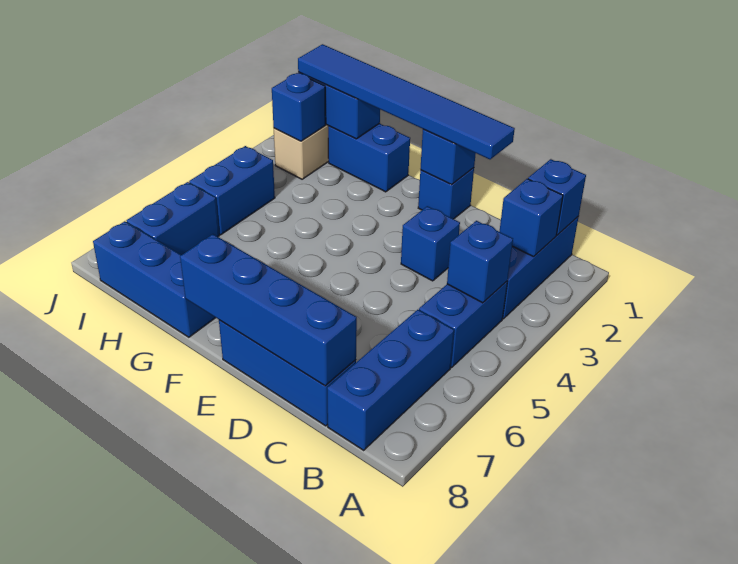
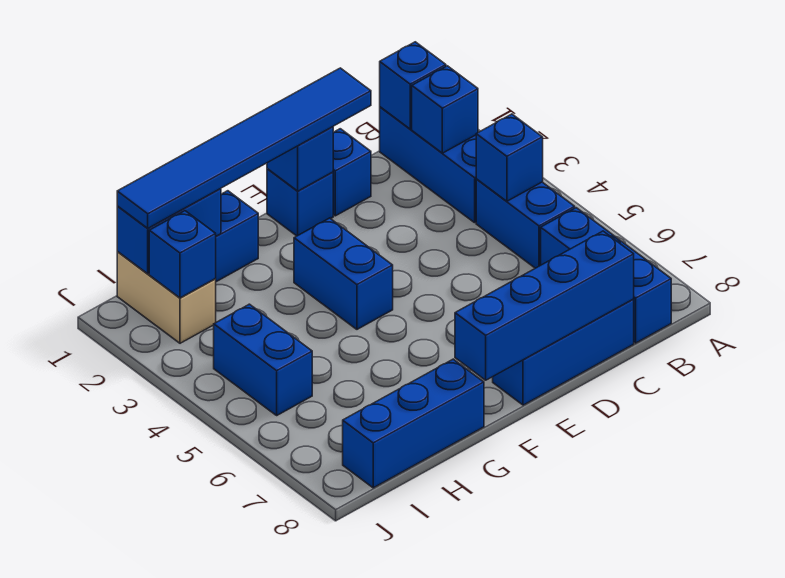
blue brick D3 level 1 -> blue brick D1 level 1
blue brick I6:I7 level 1 -> blue brick F3:F4 level 1

